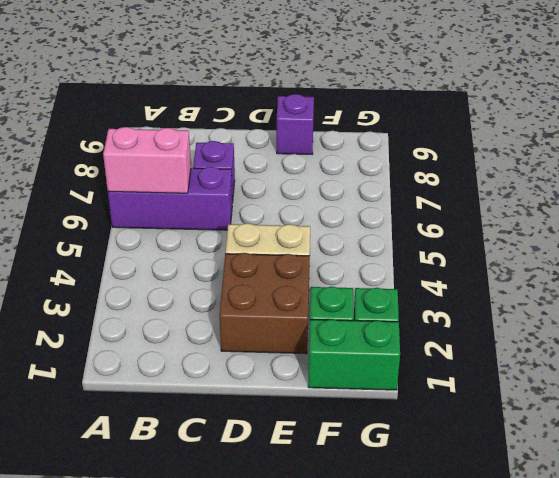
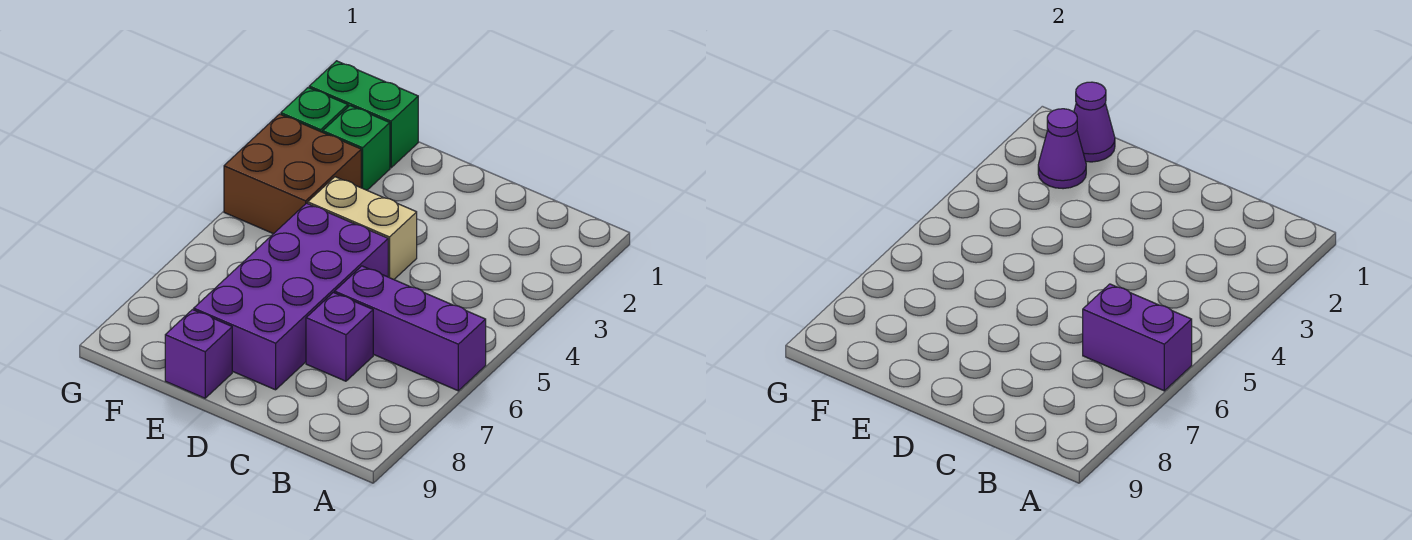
pink brick A6:B6 level 2 -> purple brick A6:B6 level 2
brown brick D2:E3 level 1 -> brown brick F3:G4 level 1
none -> purple brick D5:E8 level 1
none -> purple cone F1 level 2
none -> purple cone F2 level 2

